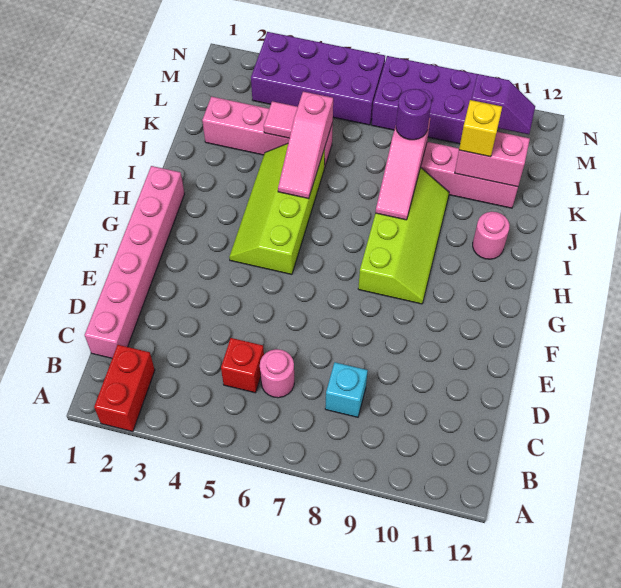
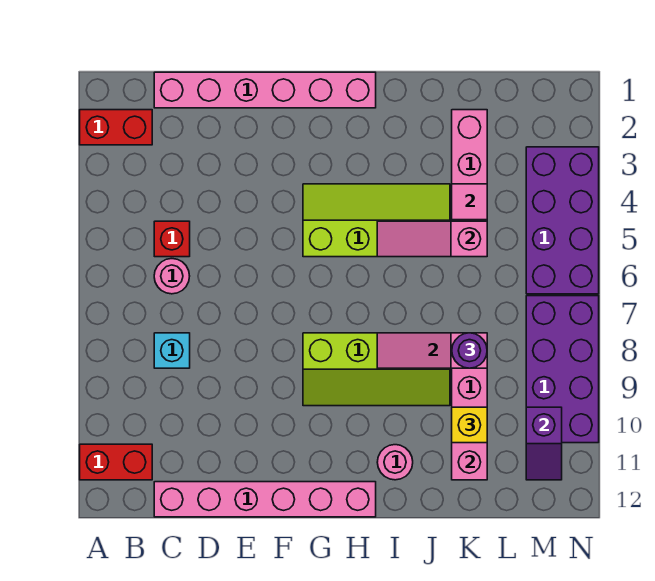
none -> red brick A11:B11 level 1
none -> pink brick C12:H12 level 1

